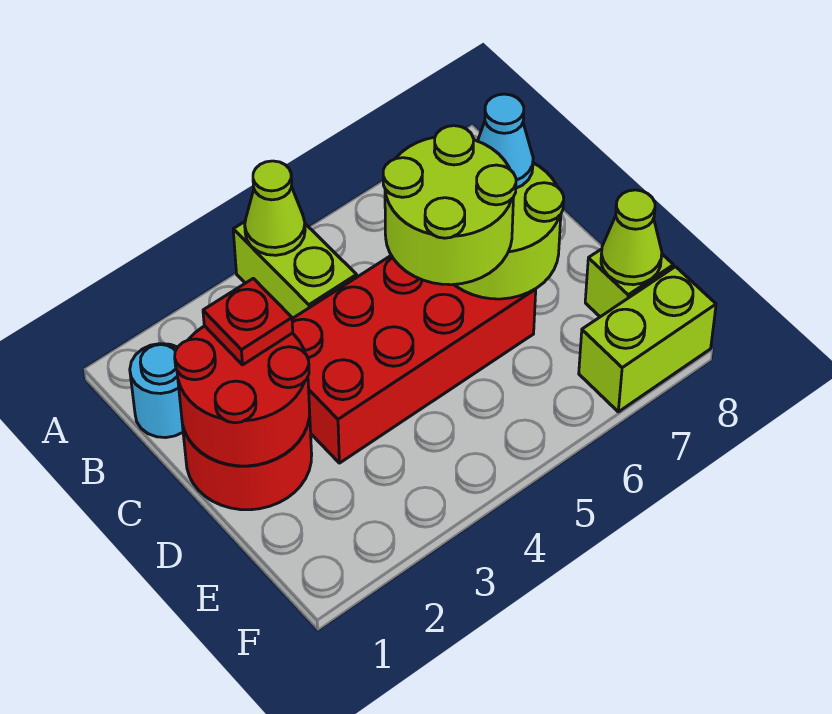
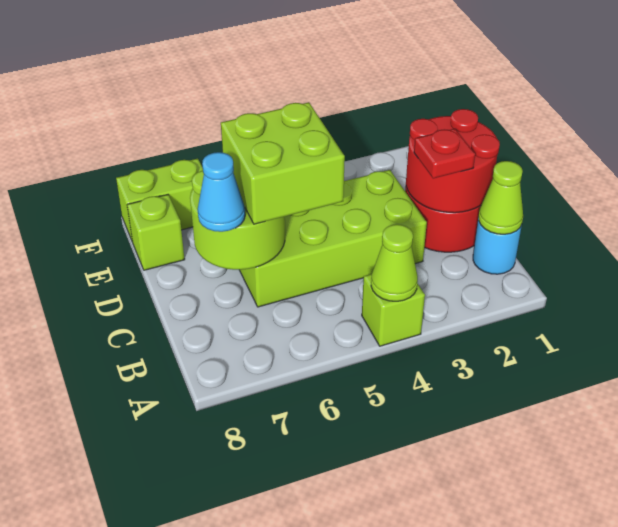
lime brick A4:B4 level 1 -> lime brick A4 level 1
red brick C3:D6 level 1 -> lime brick C3:D6 level 1
lime round brick C5:D6 level 3 -> lime brick C5:D6 level 3
lime cone E8 level 2 -> lime cone B1 level 2

